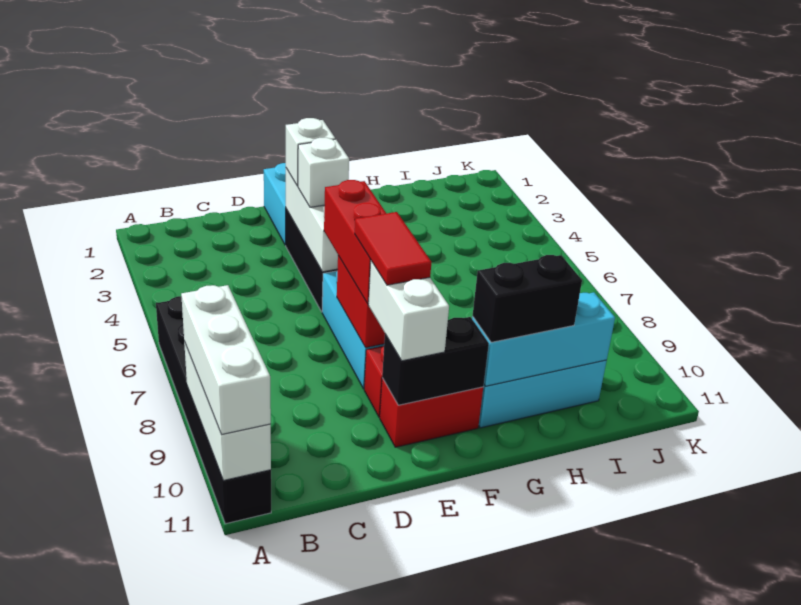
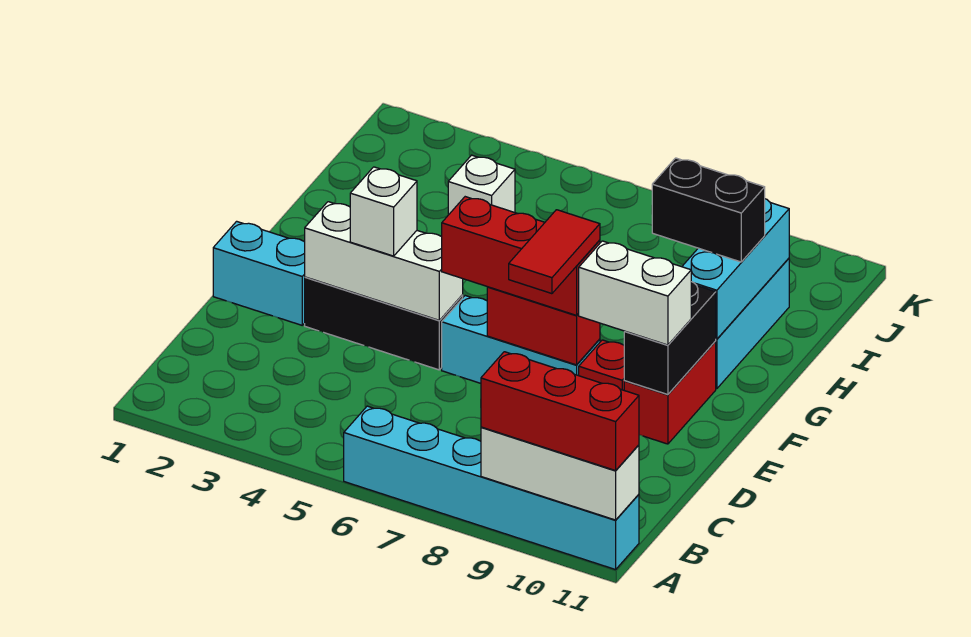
black brick A6:A11 level 1 -> cyan brick A6:A11 level 1
white brick A9:A11 level 3 -> red brick A9:A11 level 3
white brick E3 level 3 -> white brick I4 level 1
red tile E8:E9 level 4 -> red tile D8:E8 level 4
black brick G10:H10 level 3 -> black brick H9:H10 level 3

